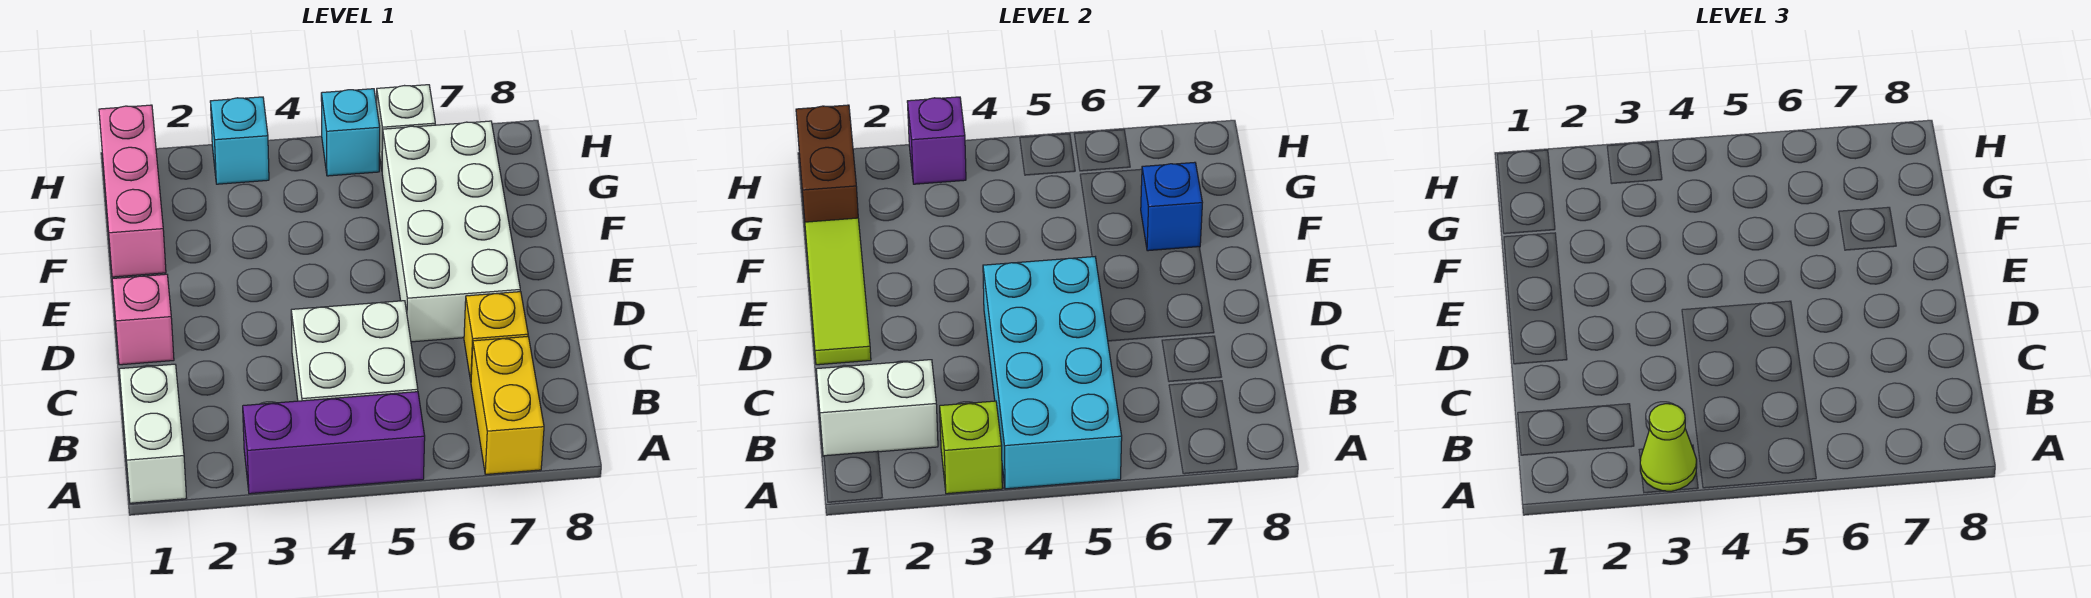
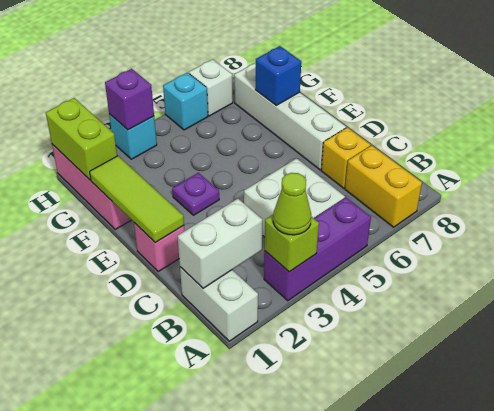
cyan brick A4:D5 level 2 -> none
white brick D6:G7 level 1 -> white brick D7:G7 level 1
none -> purple plate E3 level 1
brown brick G1:H1 level 2 -> lime brick G1:H1 level 2

